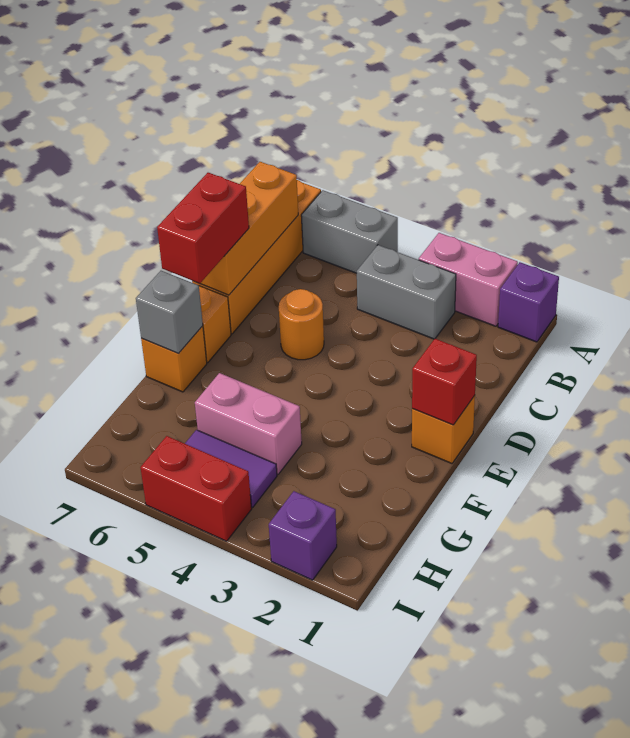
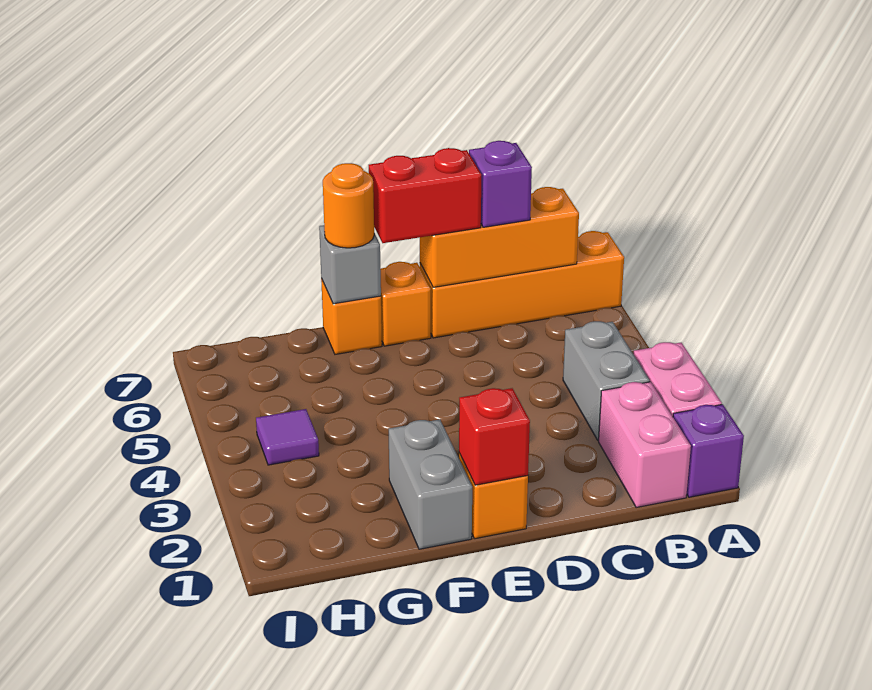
grey brick A5:A6 level 1 -> grey brick F1:F2 level 1
orange round brick D5 level 1 -> orange round brick F7 level 3
pink brick G4:G5 level 1 -> pink brick B1:B2 level 1
purple tile H4:H5 level 1 -> purple tile H4 level 1
purple brick I2 level 1 -> purple brick C7 level 3
red brick I4:I5 level 1 -> none

